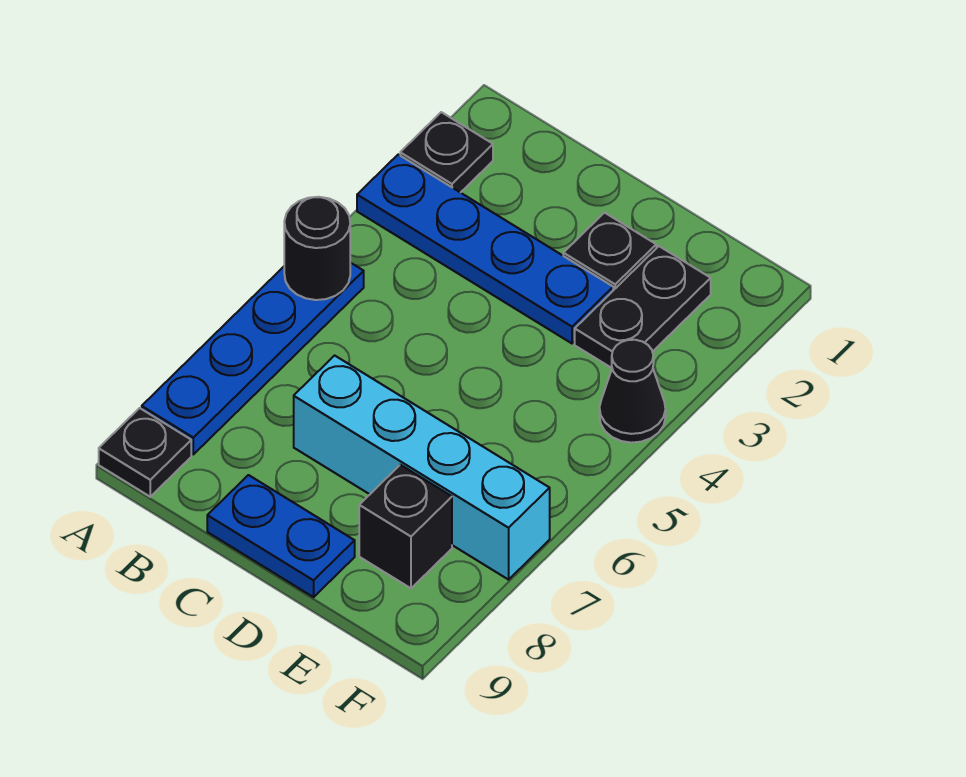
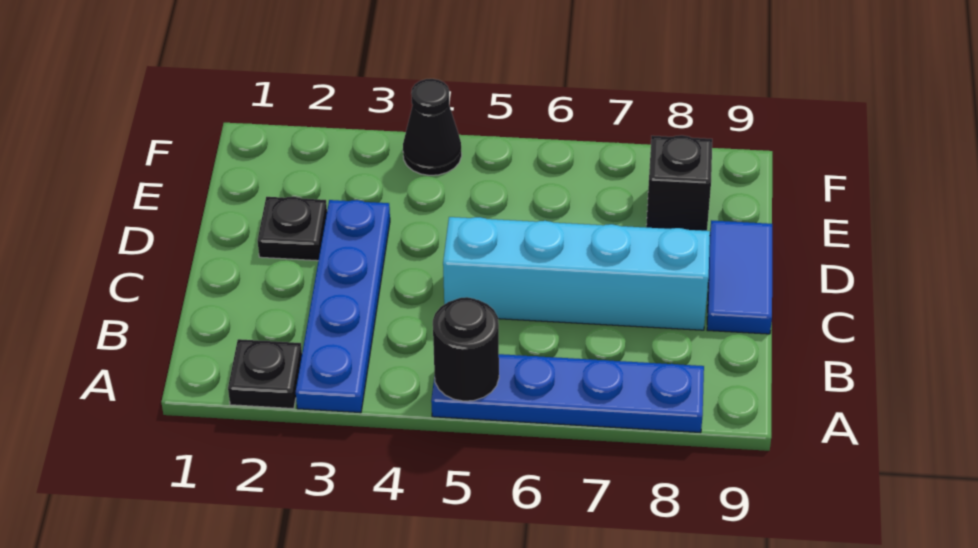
black plate A9 level 1 -> none
cyan brick C7:F7 level 1 -> cyan brick C5:C8 level 1
blue plate C9:D9 level 1 -> blue tile C9:D9 level 1
black plate E2:E3 level 1 -> none

